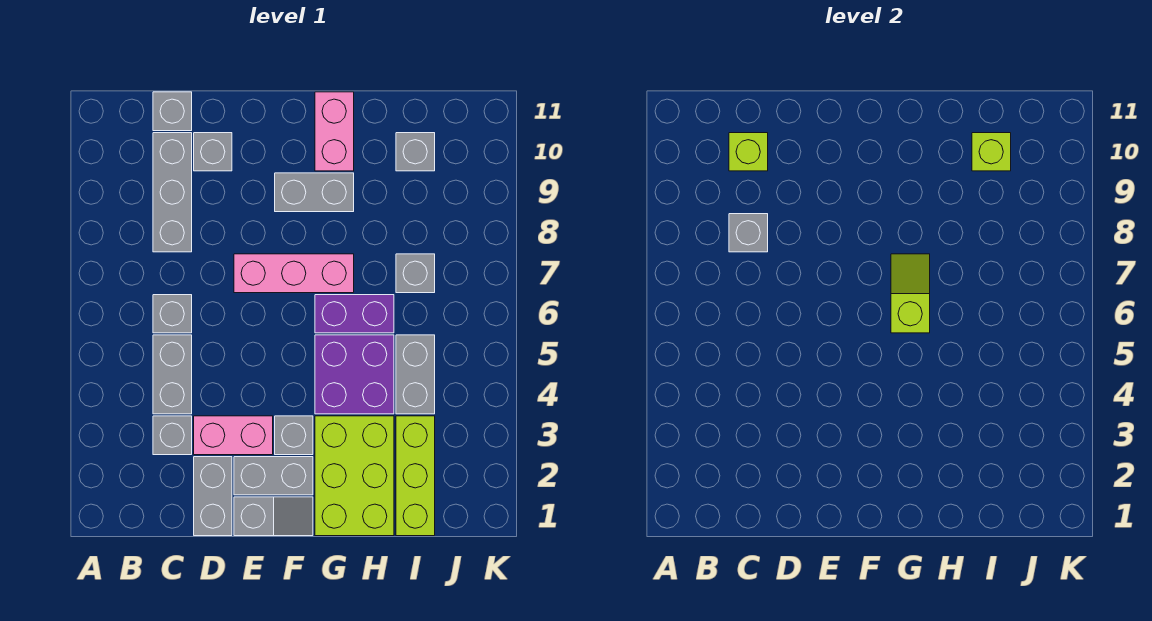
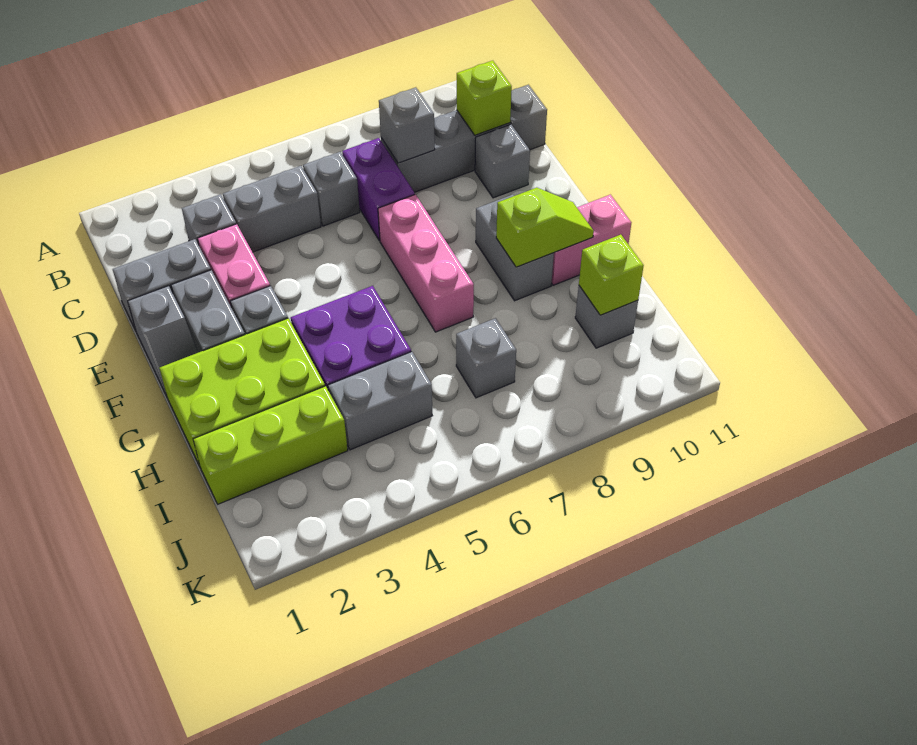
purple brick G6:H6 level 1 -> purple brick C7:D7 level 1
lime slope G6:G7 level 2 top 6 -> lime slope G9:G10 level 2 top 9

